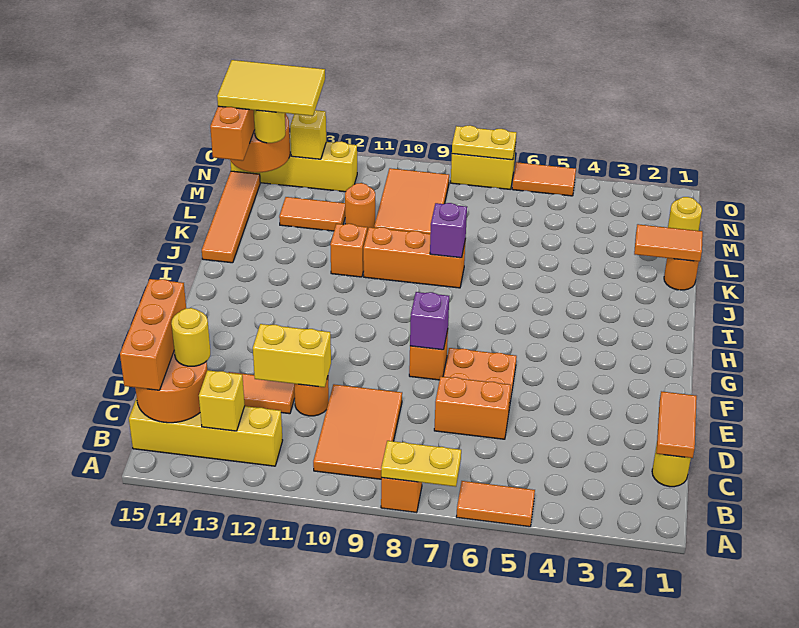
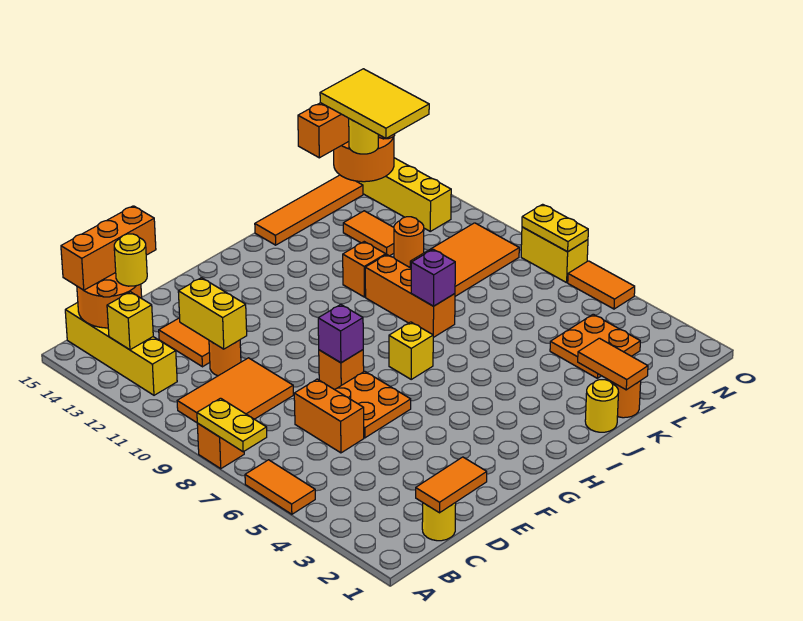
none -> orange plate L3:M4 level 1
yellow round brick M1 level 1 -> yellow round brick J1 level 1
yellow brick N13 level 2 -> yellow brick H7 level 1

